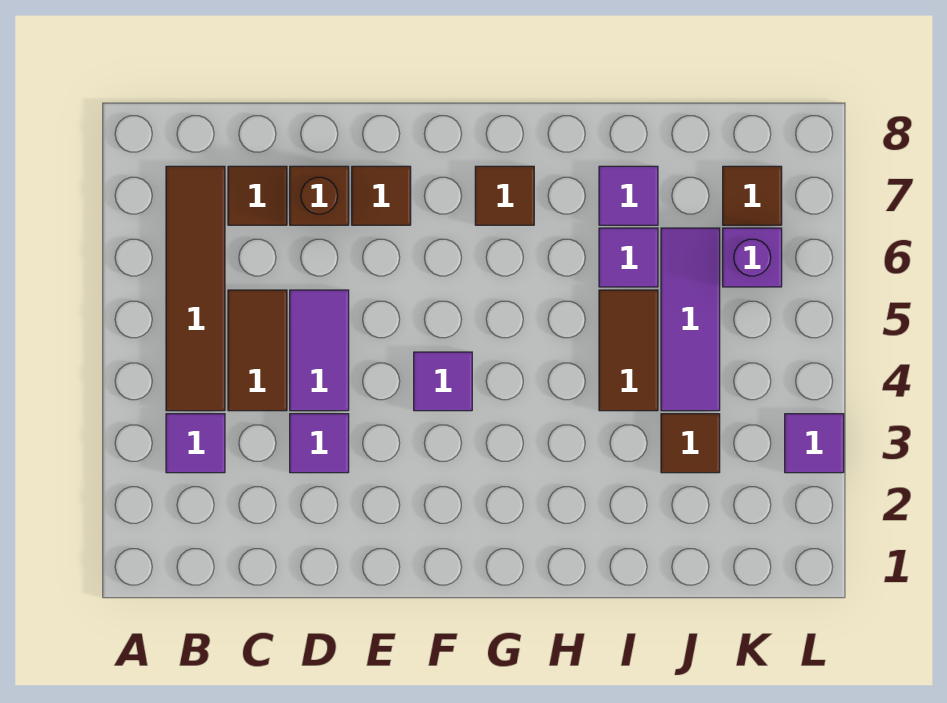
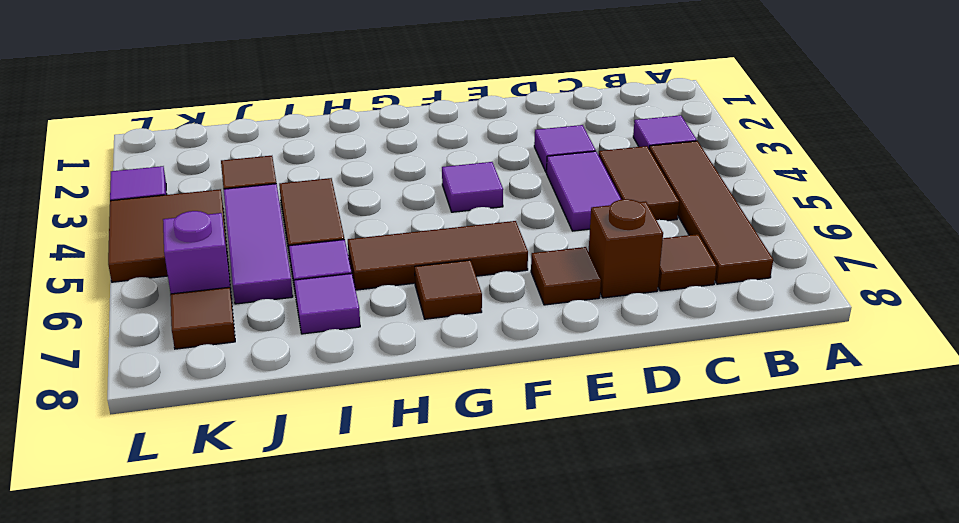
none -> brown tile F6:H6 level 1
none -> brown tile K4:L5 level 1

